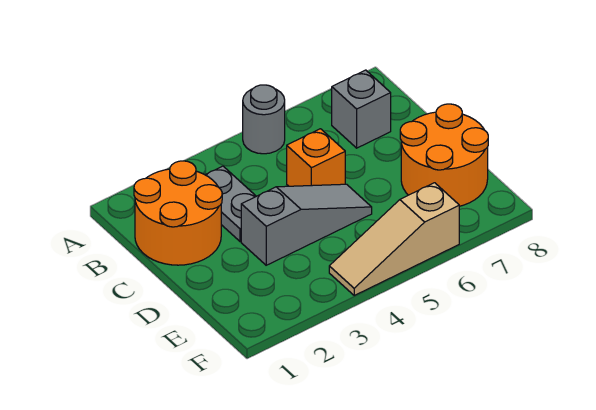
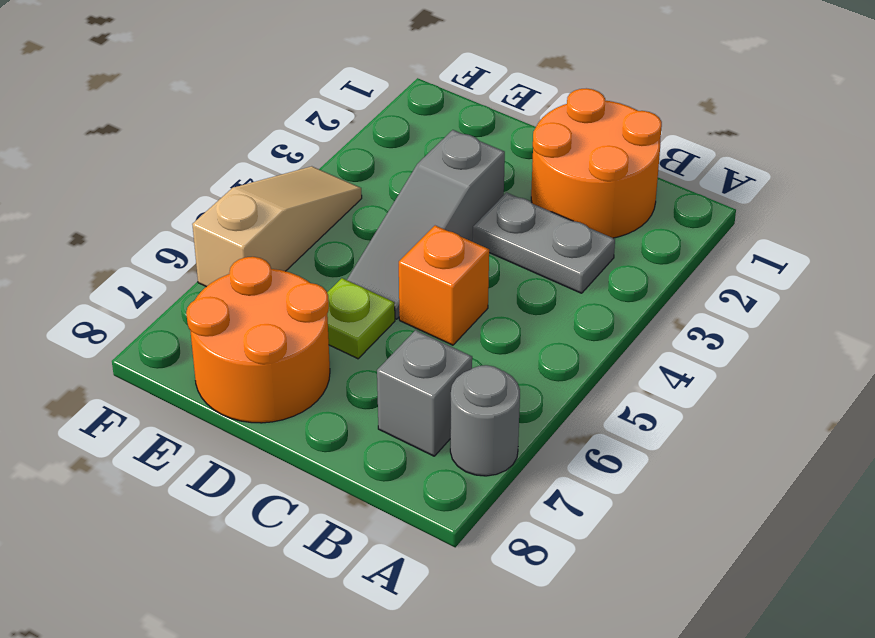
grey round brick A5 level 1 -> grey round brick A7 level 1
none -> lime plate D6 level 1

